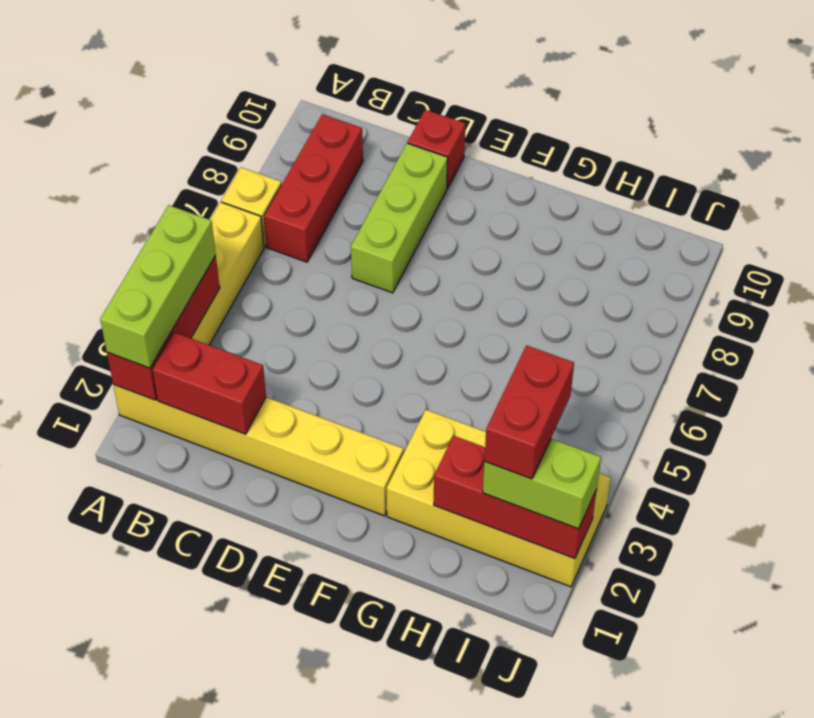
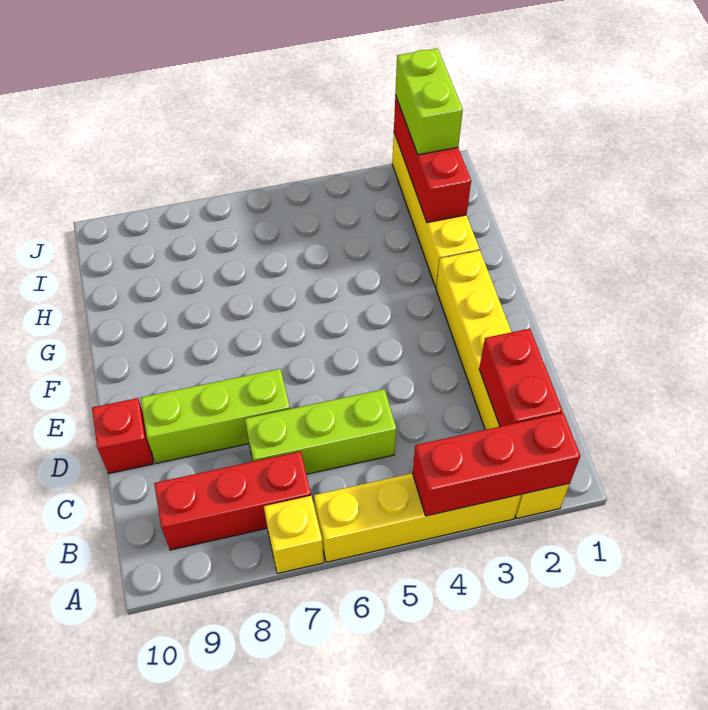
lime brick A2:A4 level 3 -> lime brick C5:C7 level 1
yellow brick G2:J3 level 1 -> yellow brick G2:J2 level 1
red brick I2:I3 level 4 -> none

